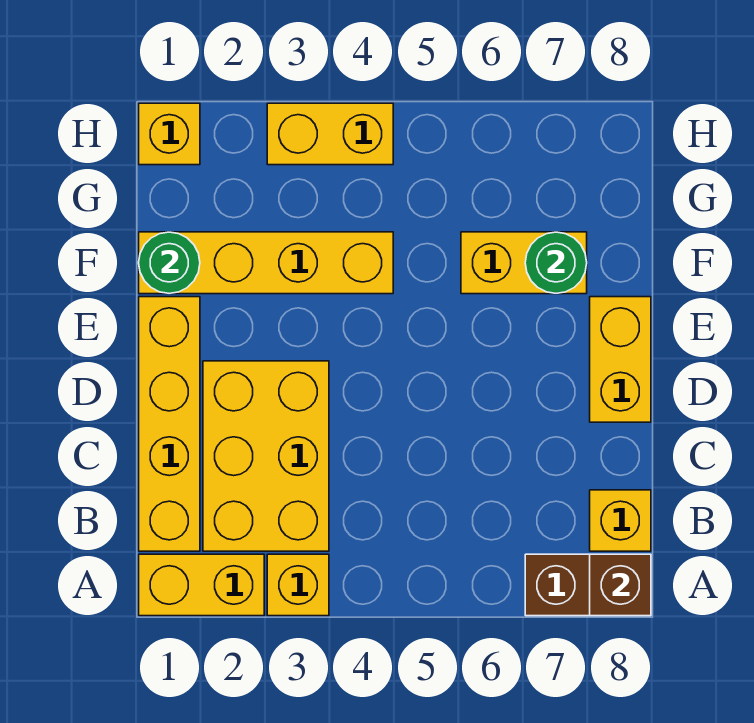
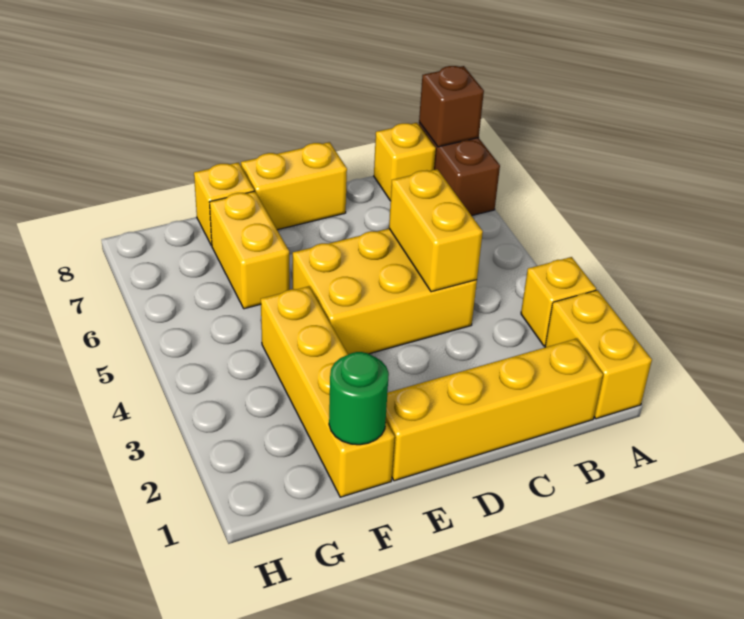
yellow brick B2:D3 level 1 -> yellow brick C4:E5 level 1
green round brick F7 level 2 -> none
yellow brick H1 level 1 -> yellow brick F8 level 1
yellow brick H3:H4 level 1 -> yellow brick C4:C5 level 2

